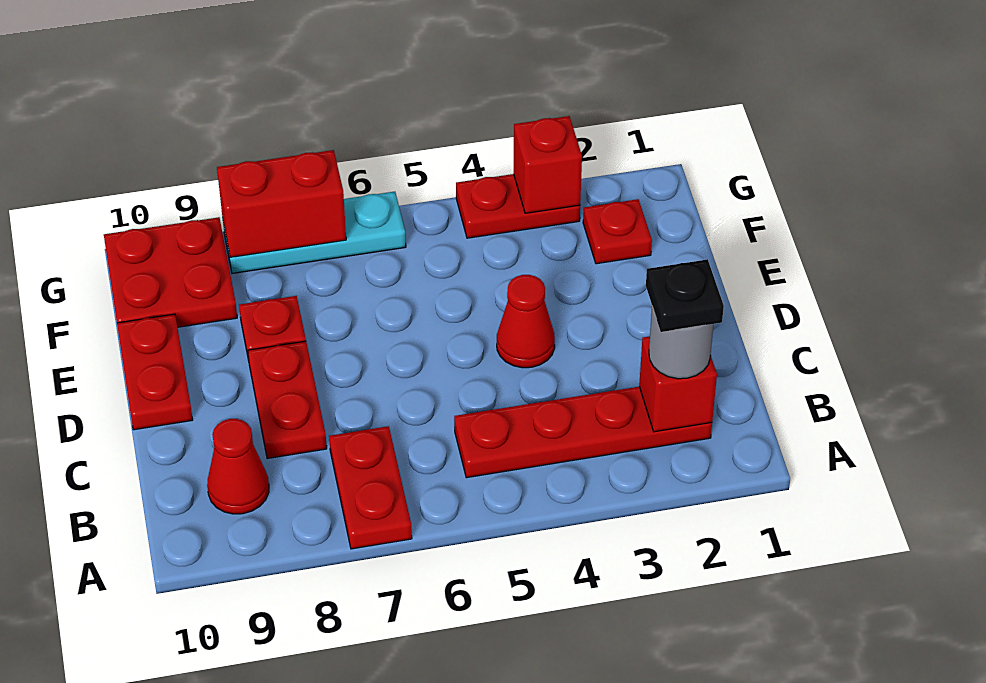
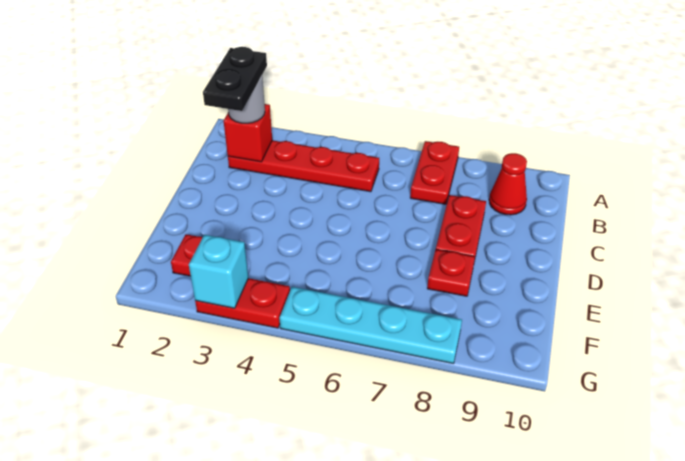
black plate B2 level 4 -> black plate B2:C2 level 4
red cone D4 level 1 -> none
red plate D10:E10 level 1 -> none
red plate F9:G10 level 1 -> none
red brick G3 level 2 -> cyan brick G3 level 2
cyan plate G6:G8 level 1 -> cyan plate G5:G8 level 1
red brick G7:G8 level 2 -> none

